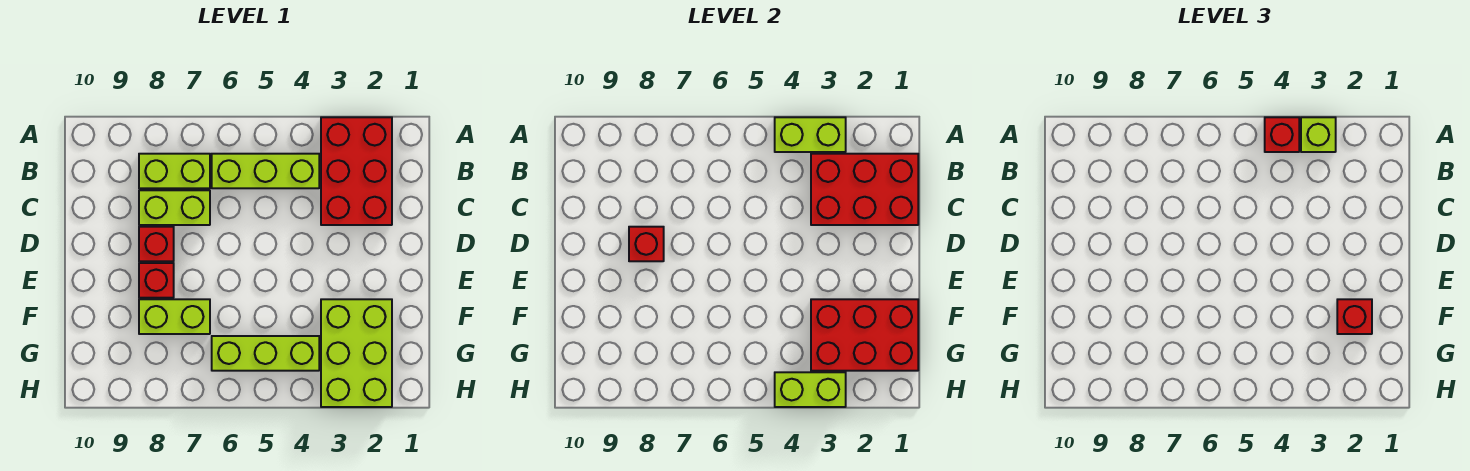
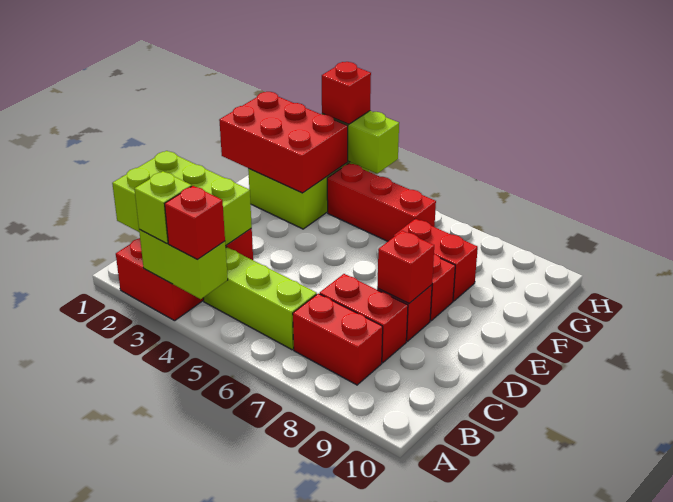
red brick B1:C3 level 2 -> lime brick B1:C3 level 2
lime brick B7:B8 level 1 -> red brick B7:B8 level 1
lime brick C7:C8 level 1 -> red brick C7:C8 level 1
red brick F2 level 3 -> red brick H3 level 3
lime brick F7:F8 level 1 -> red brick F7:F8 level 1
lime brick G4:G6 level 1 -> red brick G4:G6 level 1

